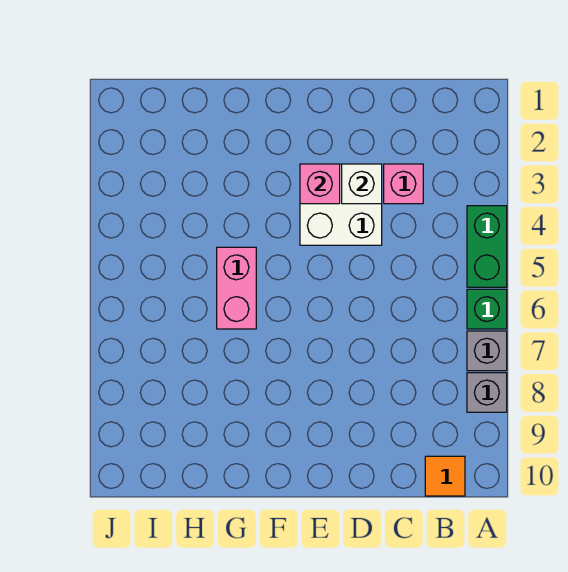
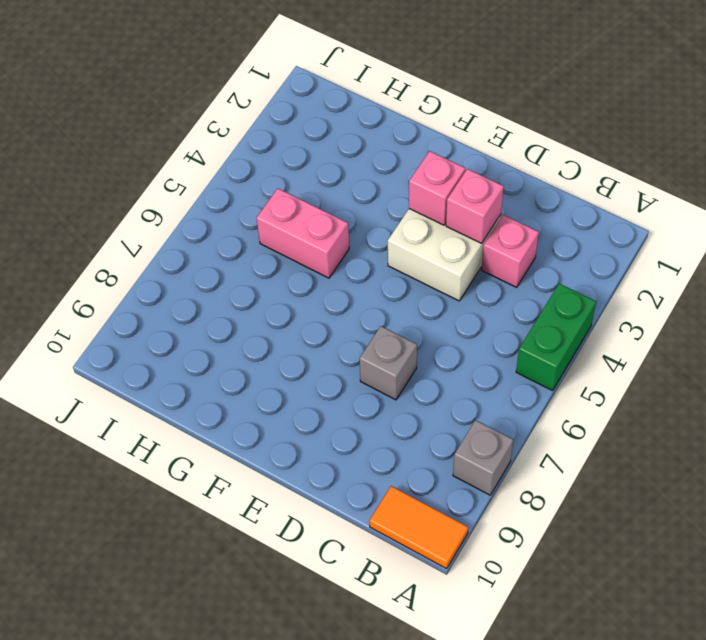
green brick A6 level 1 -> none
grey brick A7 level 1 -> grey brick D7 level 1
orange tile B10 level 1 -> orange tile A10:B10 level 1
white brick D3 level 2 -> pink brick D3 level 2
pink brick G5:G6 level 1 -> pink brick G5:H5 level 1

